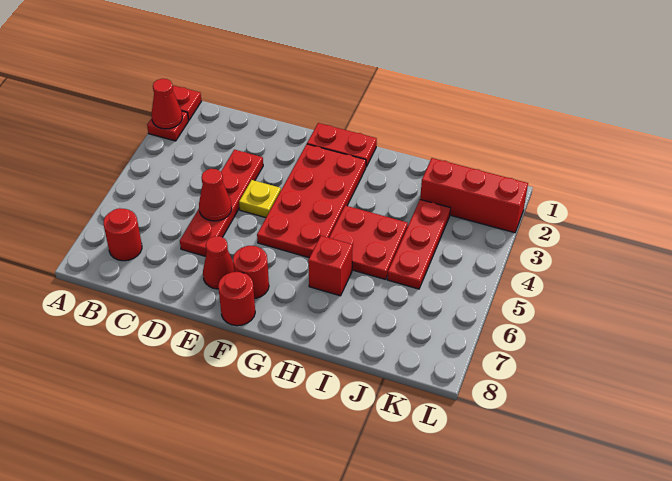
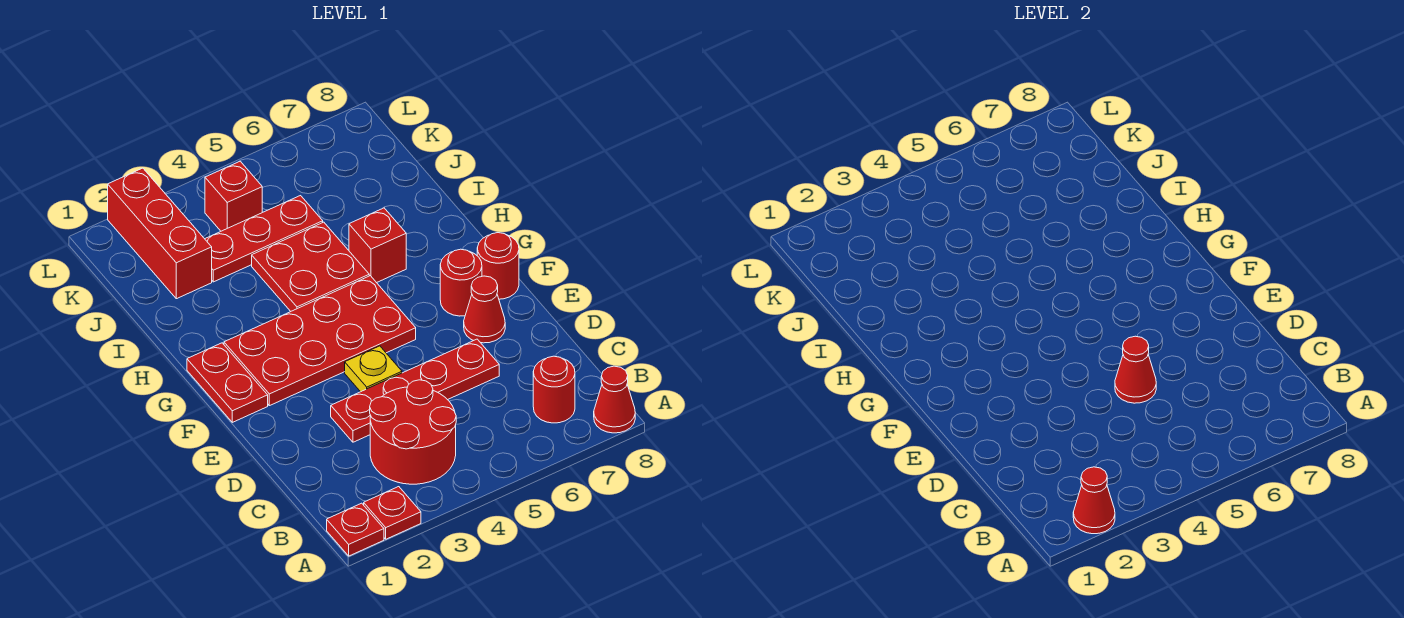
none -> red cone A8 level 1
none -> red round brick B3:C4 level 1
none -> red brick K4 level 1

